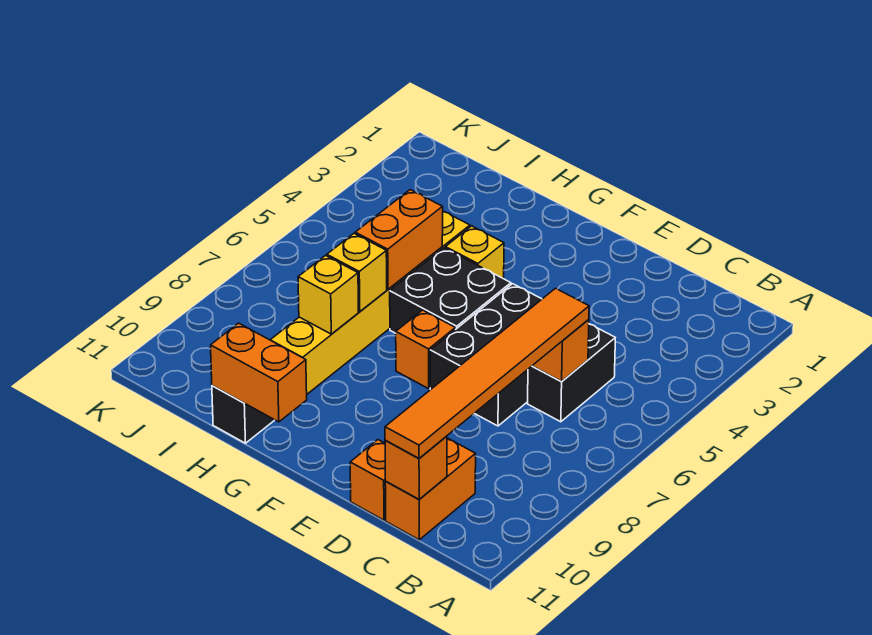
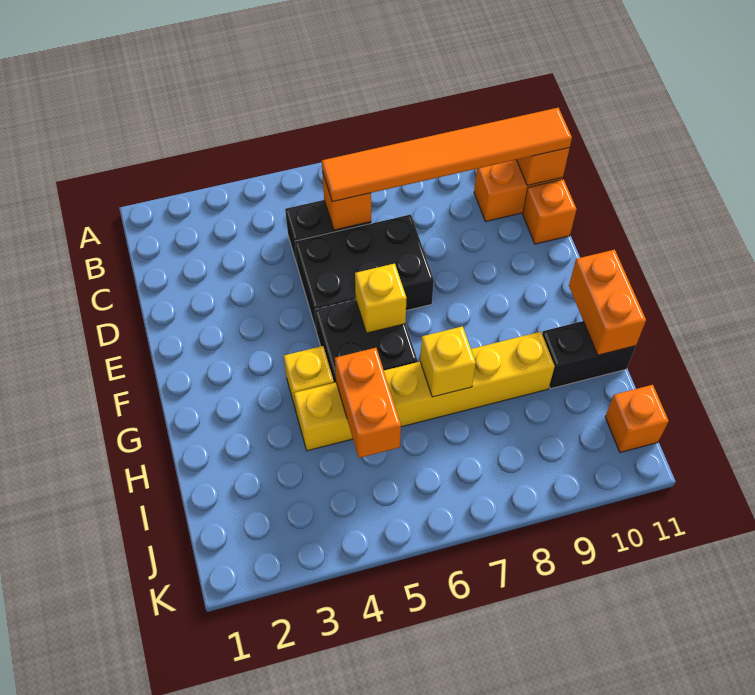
orange brick F7 level 1 -> orange brick J11 level 1
orange brick H5:H6 level 2 -> orange brick H5:I5 level 2
yellow brick H8 level 2 -> yellow brick F6 level 2

